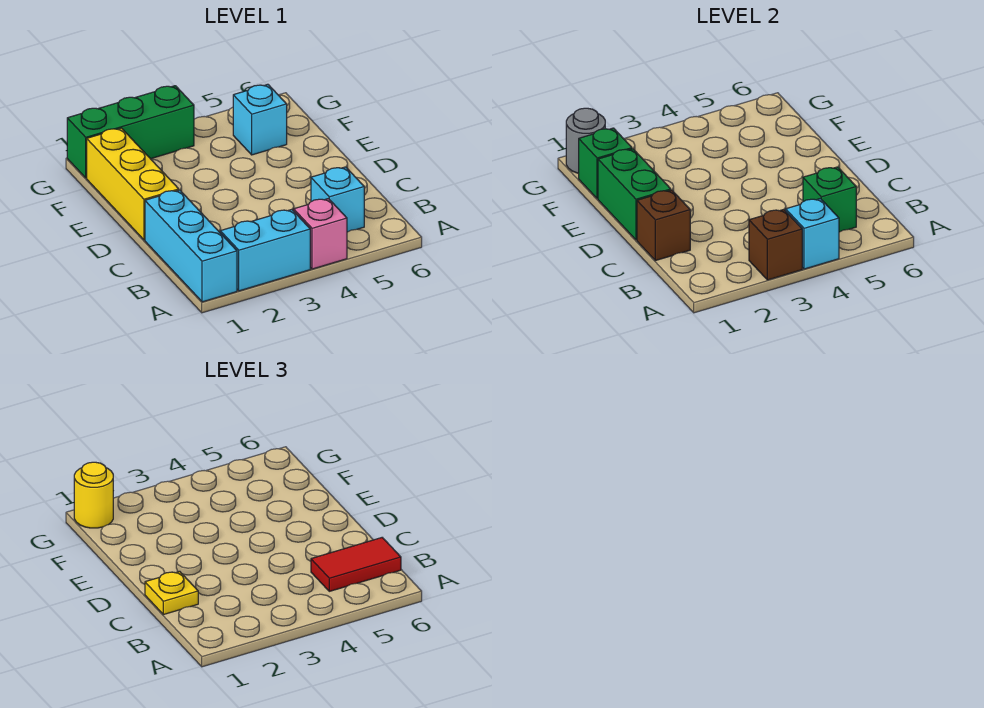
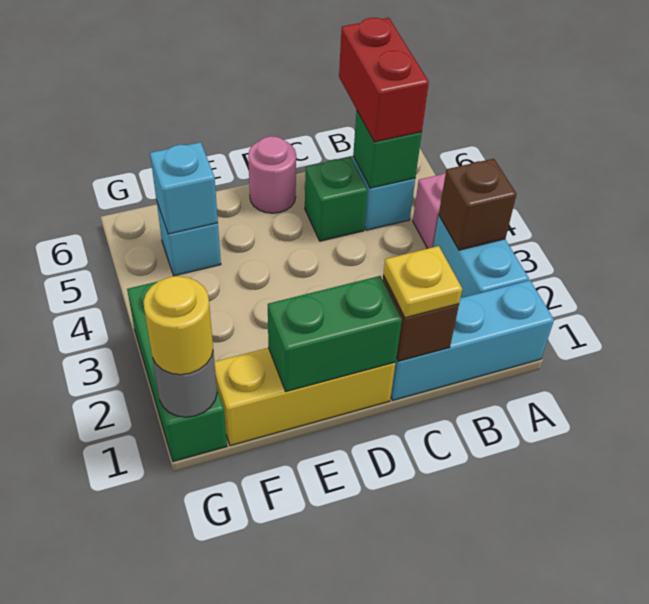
cyan brick A4 level 2 -> cyan brick F5 level 2
red tile B5:B6 level 3 -> red brick B5:B6 level 3
none -> pink round brick D6 level 1
green brick F1 level 2 -> green brick C5 level 1

